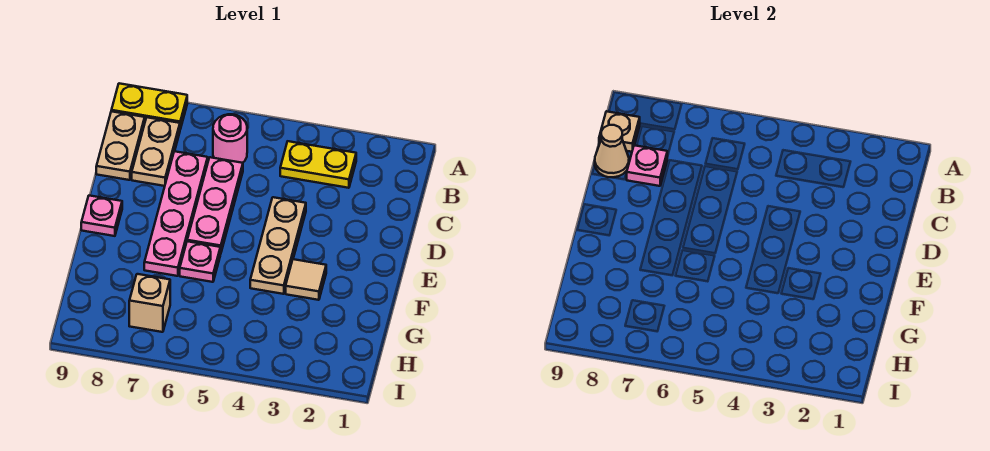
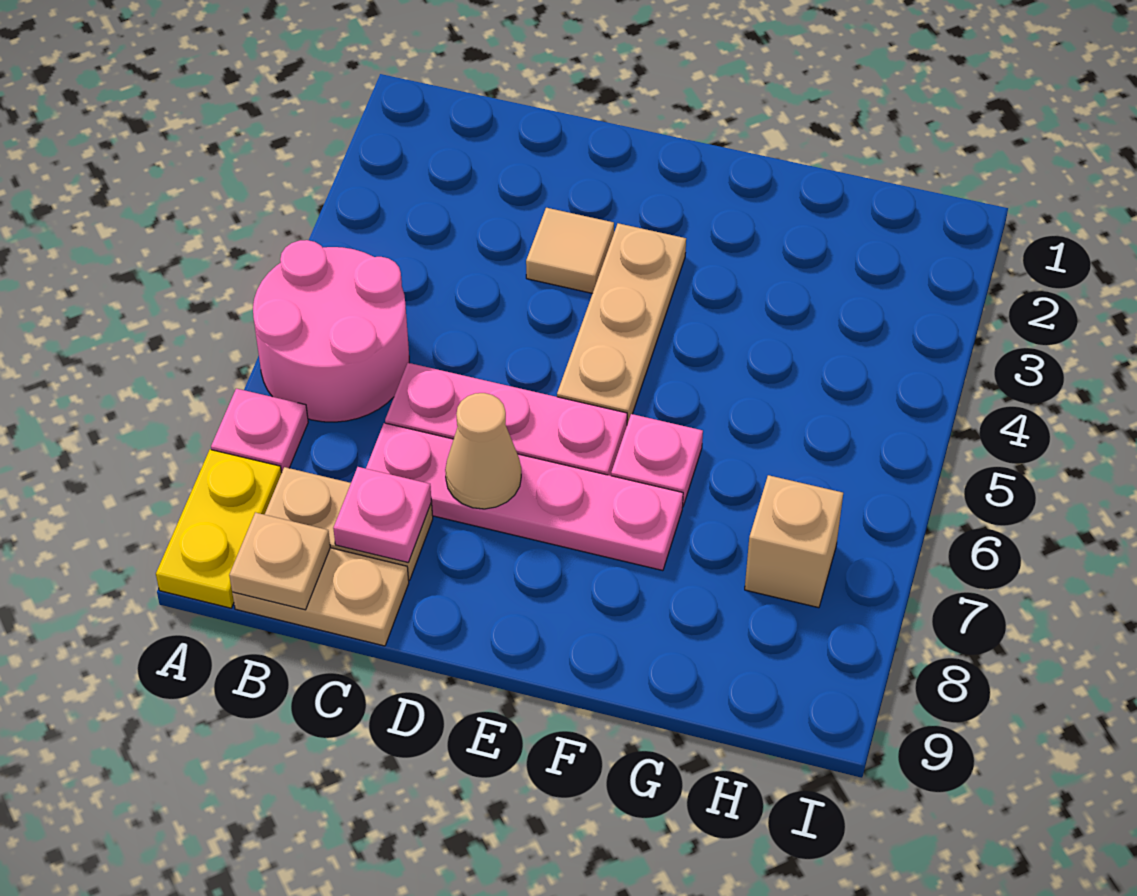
yellow plate B3:B4 level 1 -> none
pink round brick B6 level 1 -> pink round brick A5:B6 level 1
tan cone C9 level 2 -> tan cone D7 level 2
tan plate D4:F4 level 1 -> tan plate E3:E5 level 1
pink plate E9 level 1 -> pink plate A7 level 1
tan tile F3 level 1 -> tan tile D3 level 1

